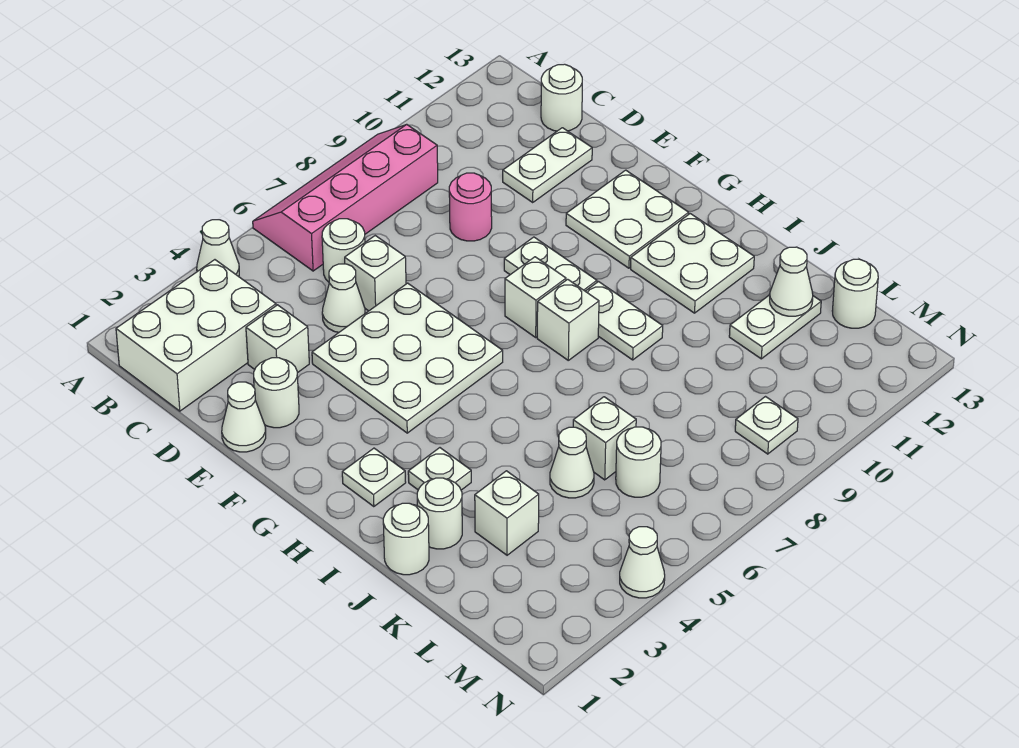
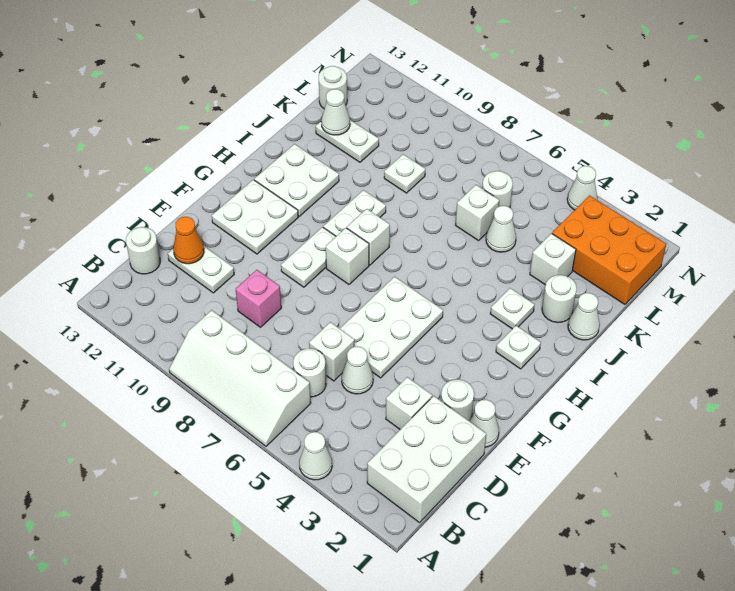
pink slope A6:B9 level 1 top B -> white slope A6:B9 level 1 top B
white brick B1:C3 level 1 -> white brick B1:D2 level 1
pink round brick D9 level 1 -> pink brick D9 level 1
none -> orange cone D12 level 2
white plate E4:G6 level 1 -> white plate E5:G6 level 1
white round brick J1 level 1 -> white cone J1 level 1
none -> orange brick L1:M3 level 1
white plate M9 level 1 -> white plate K9 level 1

